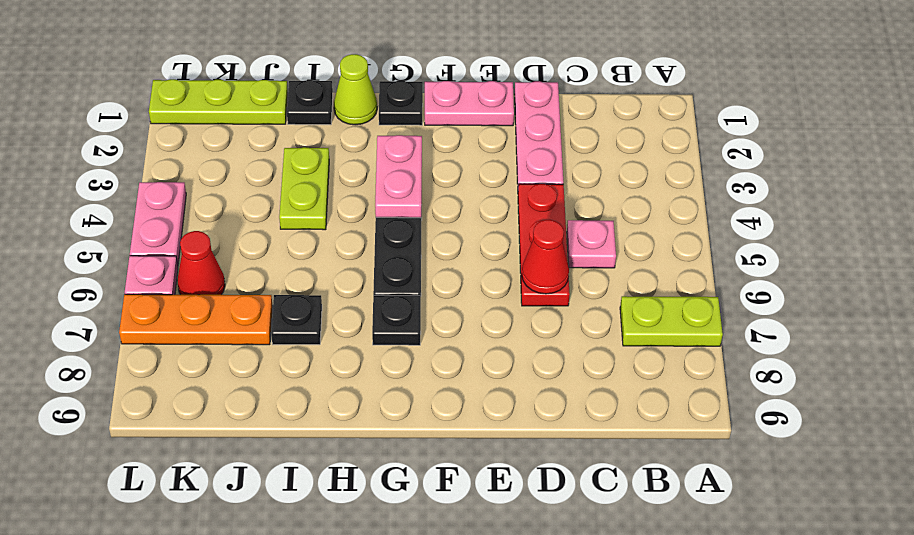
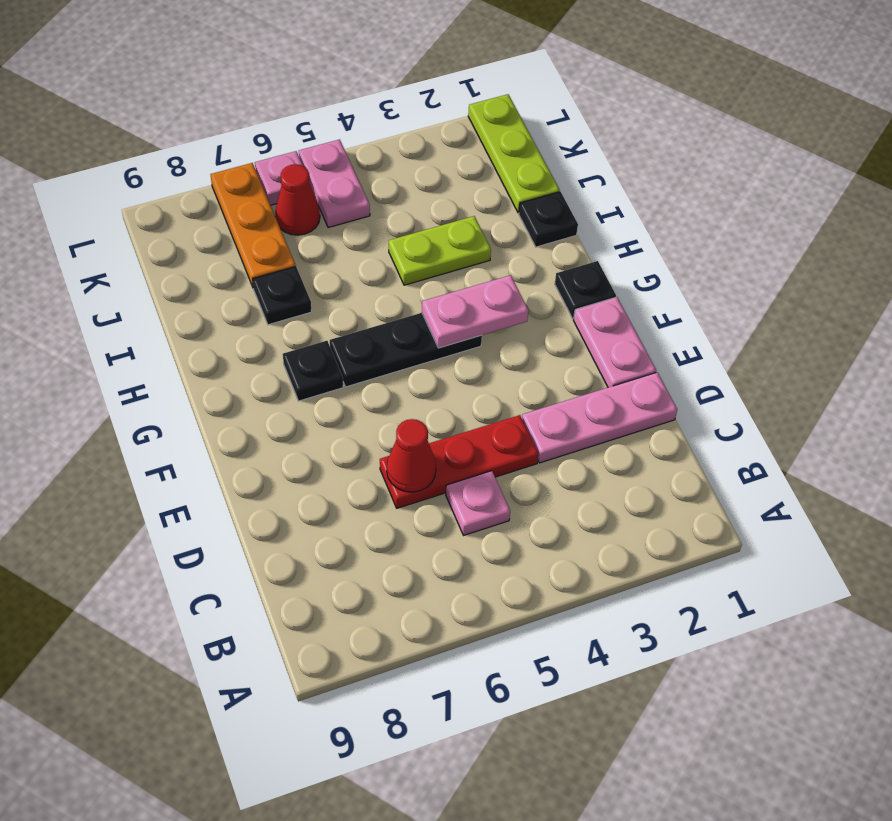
lime plate A7:B7 level 1 -> none
lime cone H1 level 1 -> none
pink plate L4:L5 level 1 -> pink plate K5:L5 level 1

